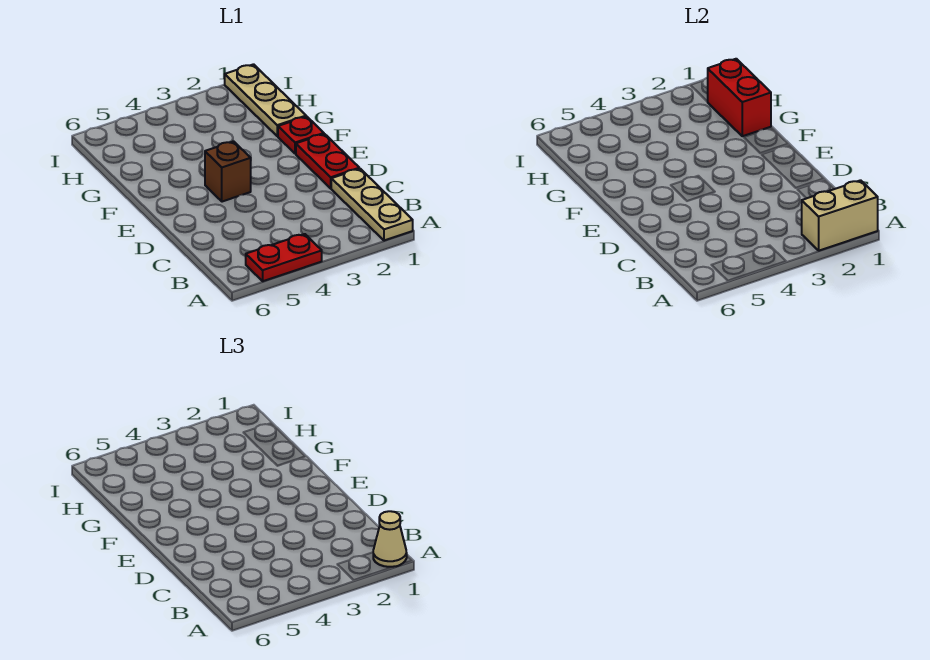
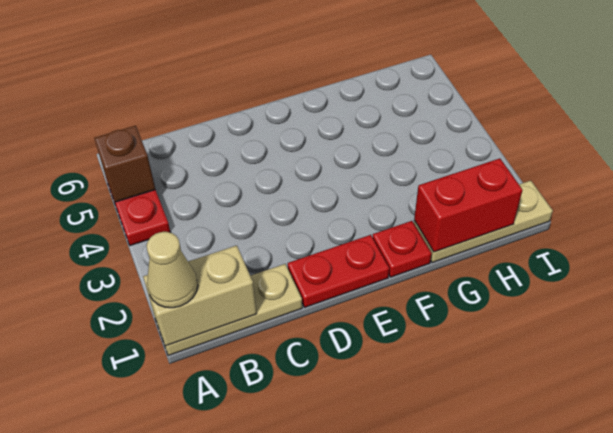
tan brick A1:A2 level 2 -> tan brick A1:B1 level 2
brown brick E4 level 1 -> brown brick A5 level 2

